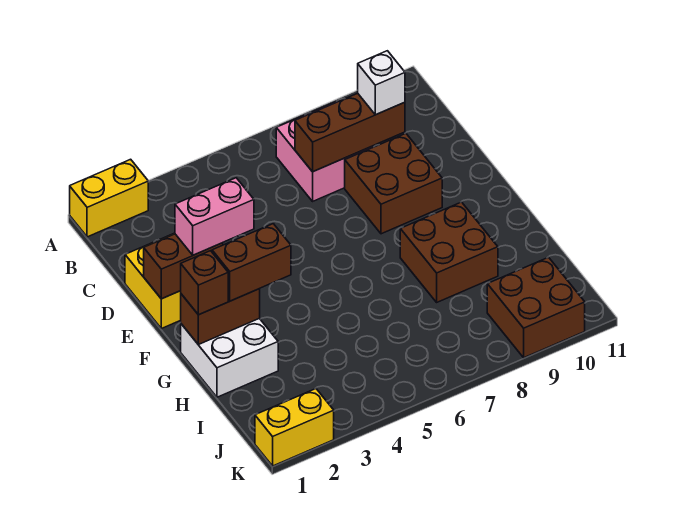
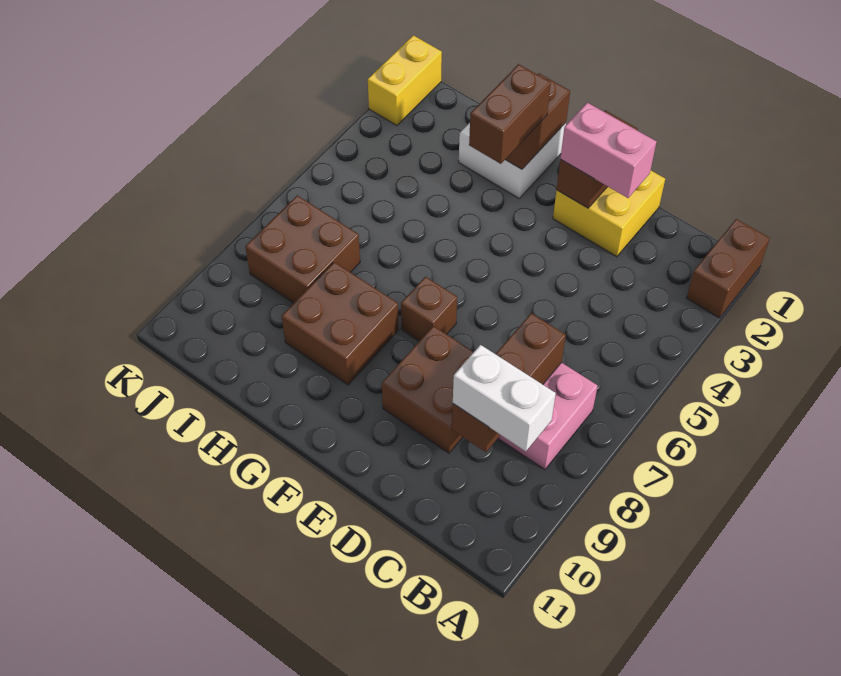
yellow brick A1:A2 level 1 -> brown brick A1:A2 level 1
white brick C9 level 3 -> white brick B9:C9 level 3
pink brick E2:E3 level 3 -> pink brick D2:E2 level 3
brown brick G1 level 3 -> brown brick F7 level 1
brown brick J9:K10 level 1 -> brown brick I7:J8 level 1

